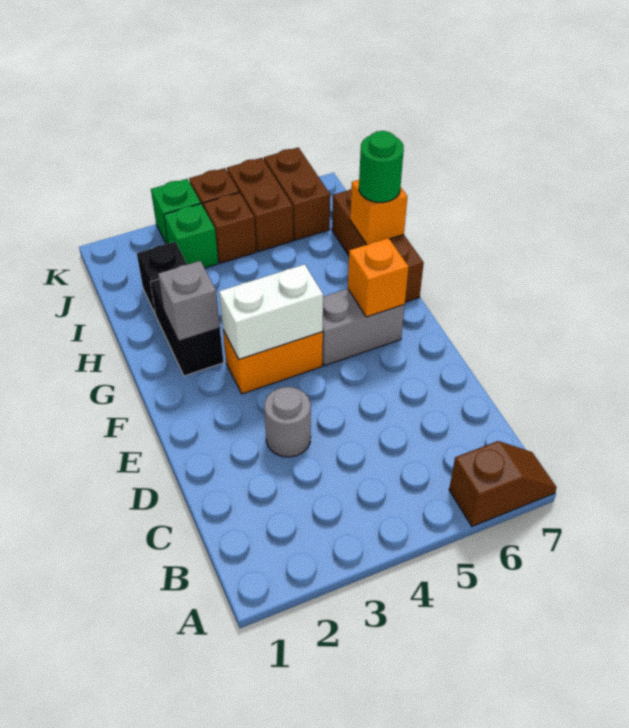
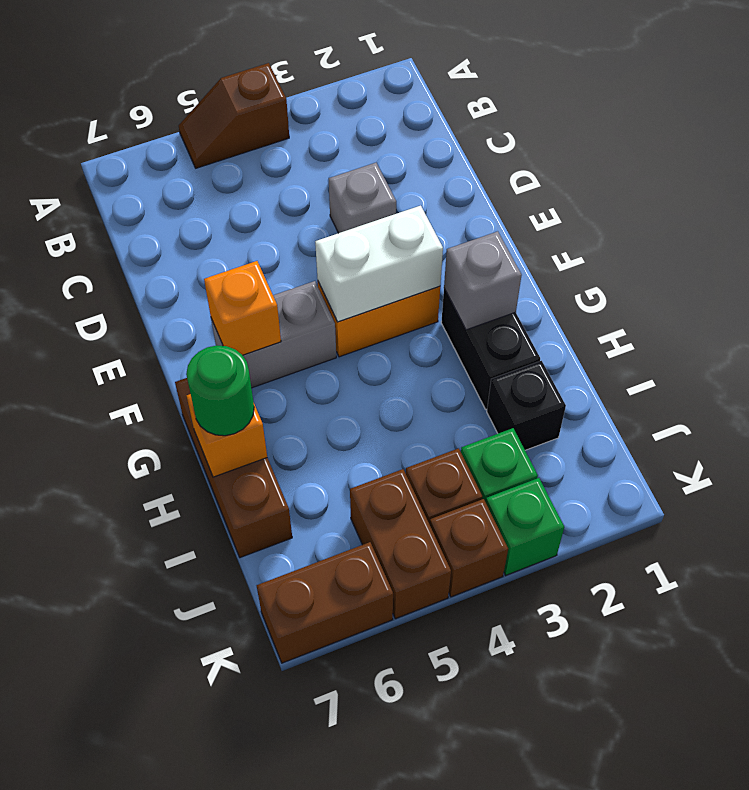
brown slope A6:A7 level 1 top 6 -> brown slope A4:A5 level 1 top 4
grey round brick D3 level 1 -> grey brick D3 level 1
brown brick J6:K6 level 1 -> brown brick K6:K7 level 1

